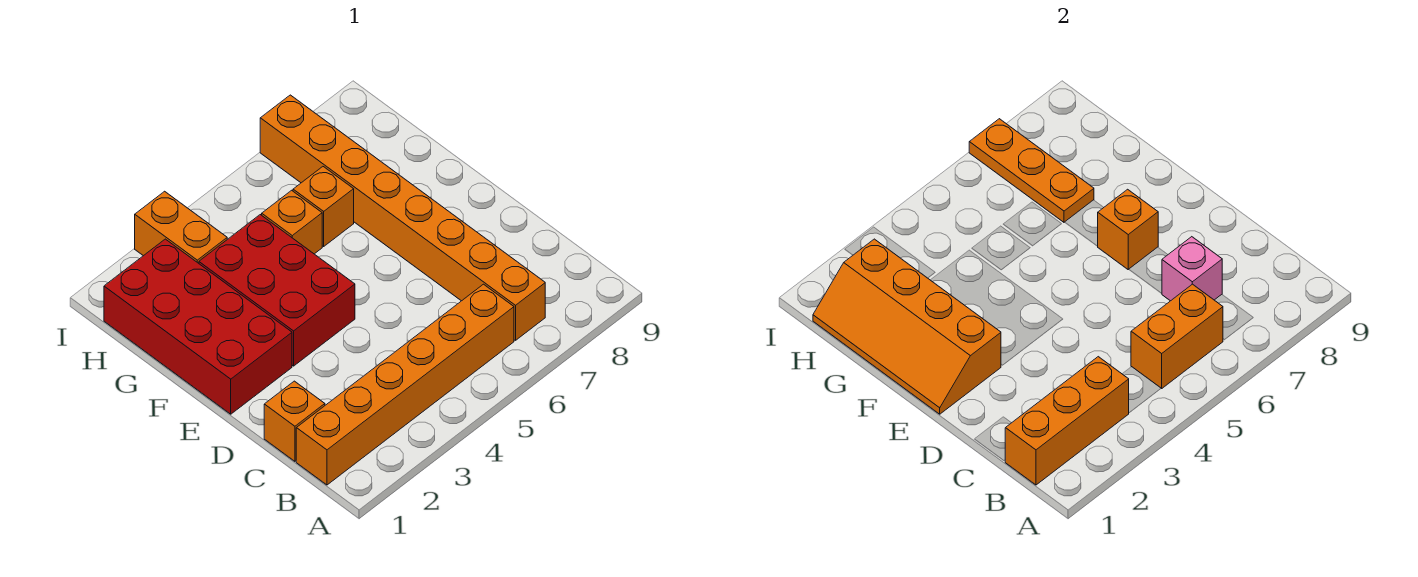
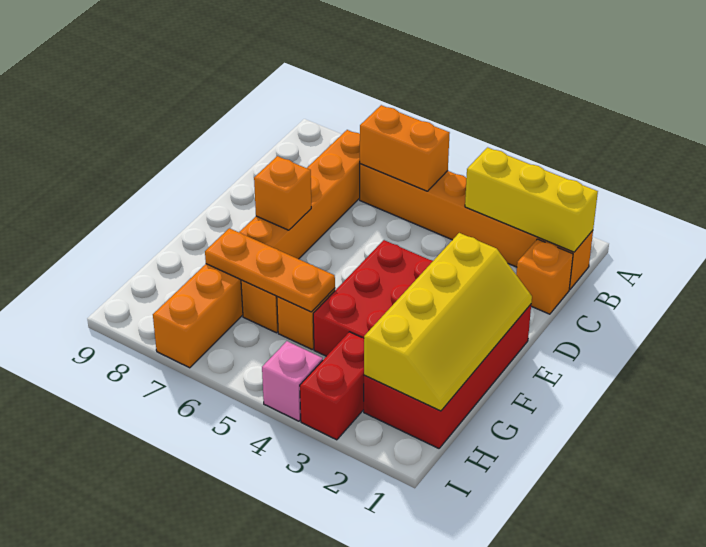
orange brick B1:B3 level 2 -> yellow brick B1:B3 level 2
pink brick C7 level 2 -> pink brick I4 level 1
orange slope E1:H2 level 2 top 2 -> yellow slope E1:H2 level 2 top 2
orange plate G7:I7 level 2 -> orange plate G5:G7 level 2
orange brick H3:I3 level 1 -> red brick H3:I3 level 1

